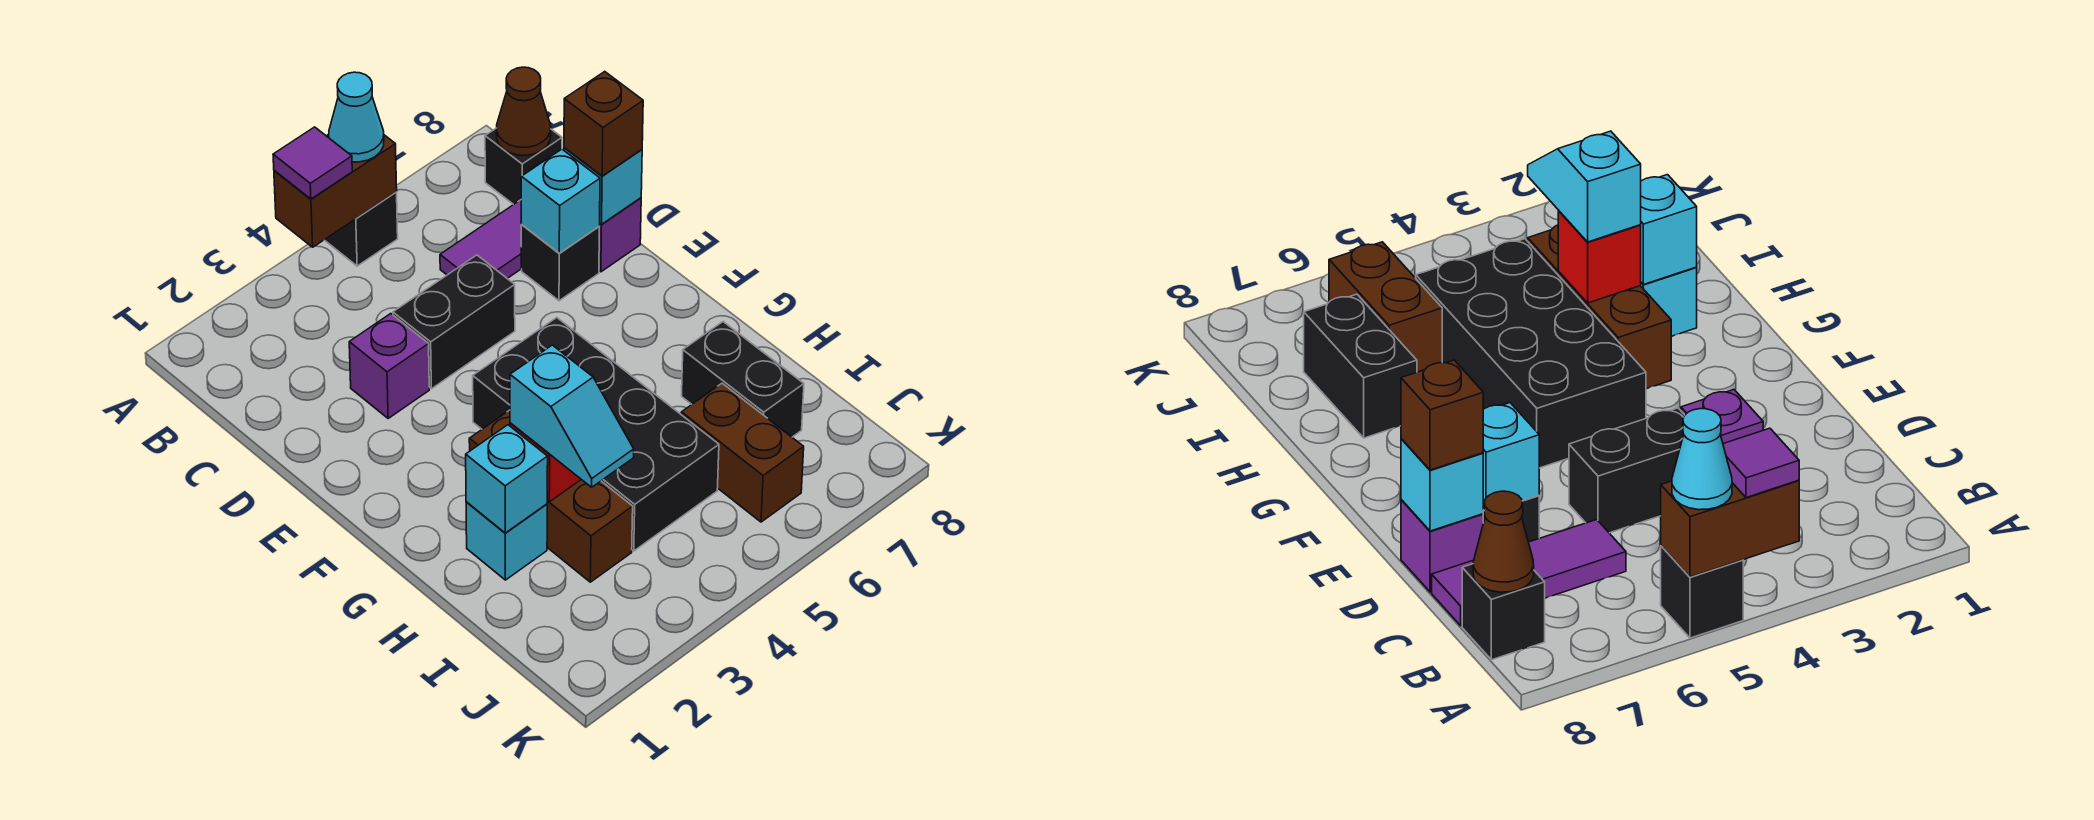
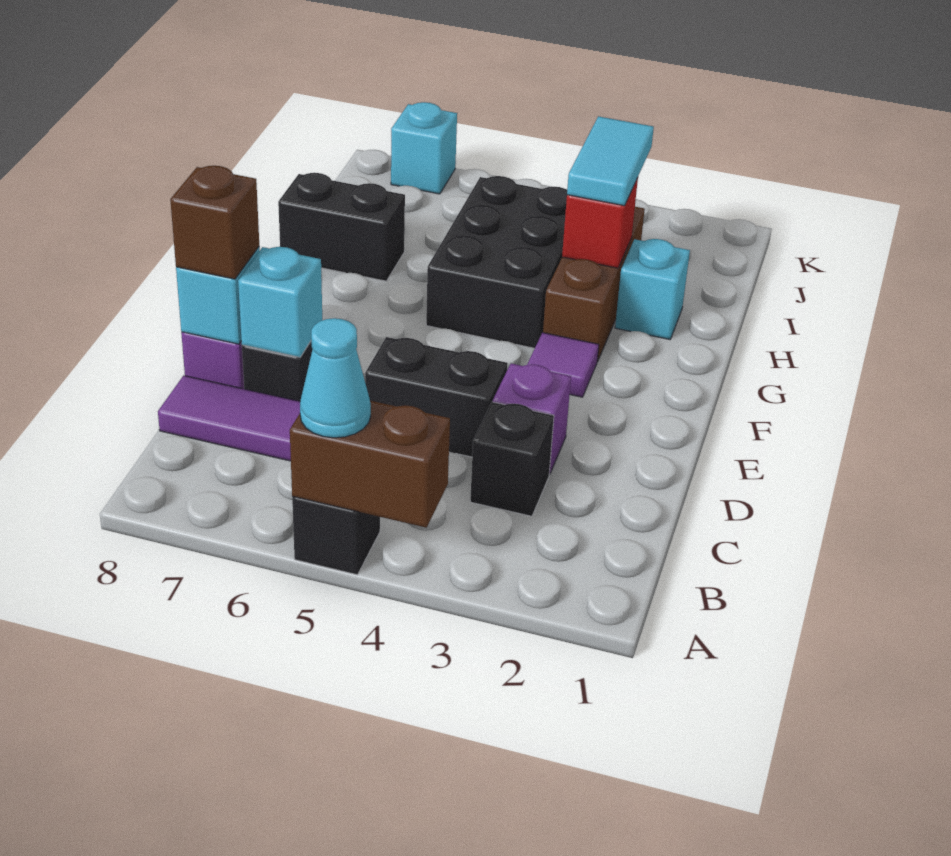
purple tile A4 level 3 -> purple tile F3 level 1
black brick B8 level 1 -> black brick C3 level 1
brown cone B8 level 2 -> none
black brick F4:I5 level 1 -> black brick G4:I5 level 1
cyan brick H2 level 2 -> cyan brick K7 level 1
cyan slope H3:I3 level 3 top H -> cyan tile H3:I3 level 3
black brick H7:I7 level 1 -> black brick H7:H8 level 1
brown brick I6:J6 level 1 -> none

